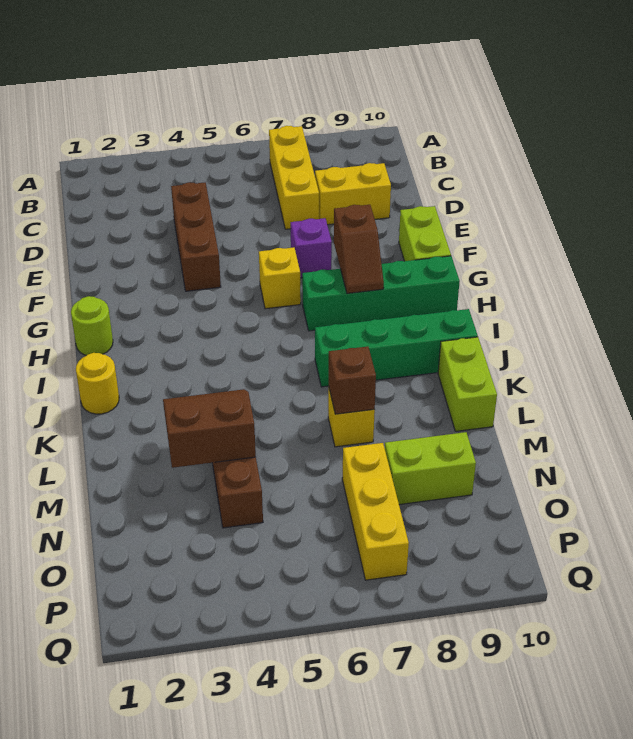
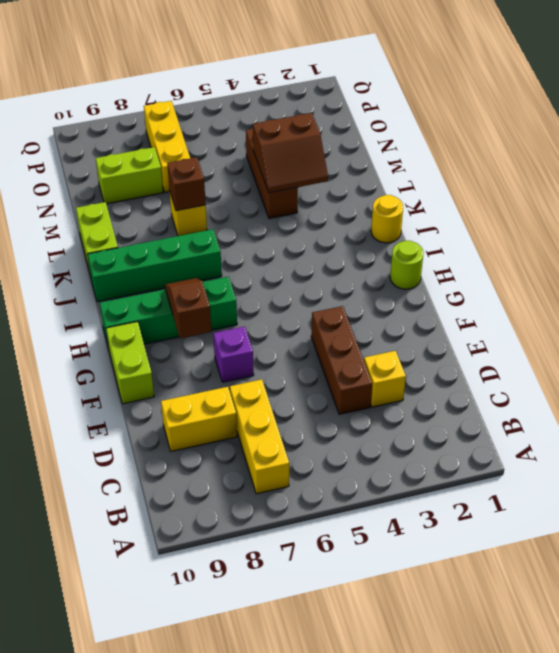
yellow brick G6 level 1 -> yellow brick D3 level 1

